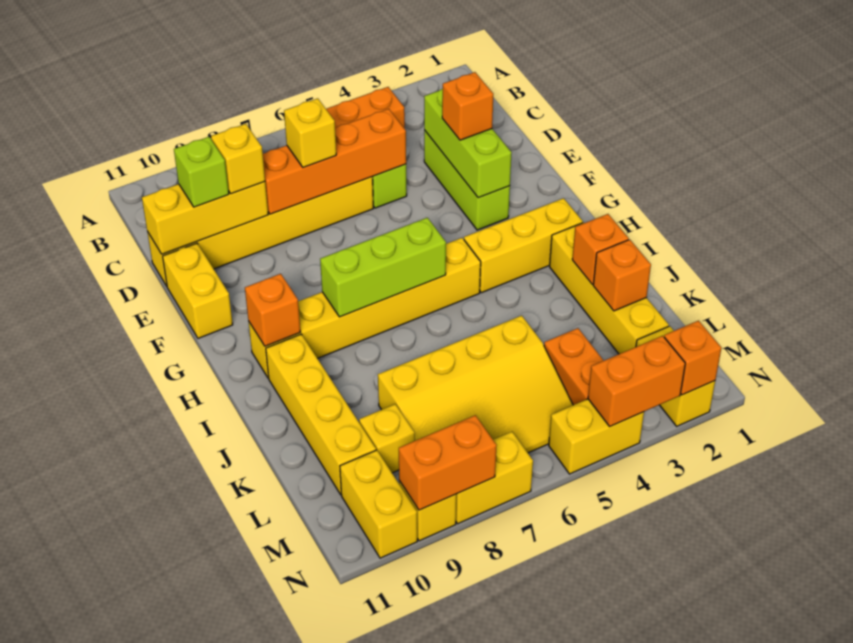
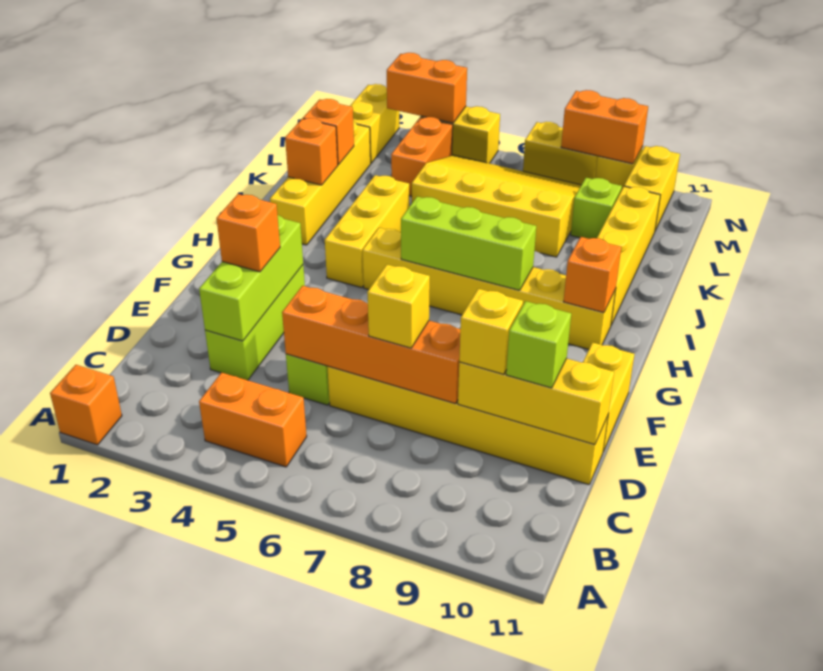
yellow brick H2:H4 level 1 -> yellow brick H4:J4 level 1
yellow brick L9 level 1 -> lime brick L9 level 1
orange brick N2 level 2 -> orange brick A1 level 1

